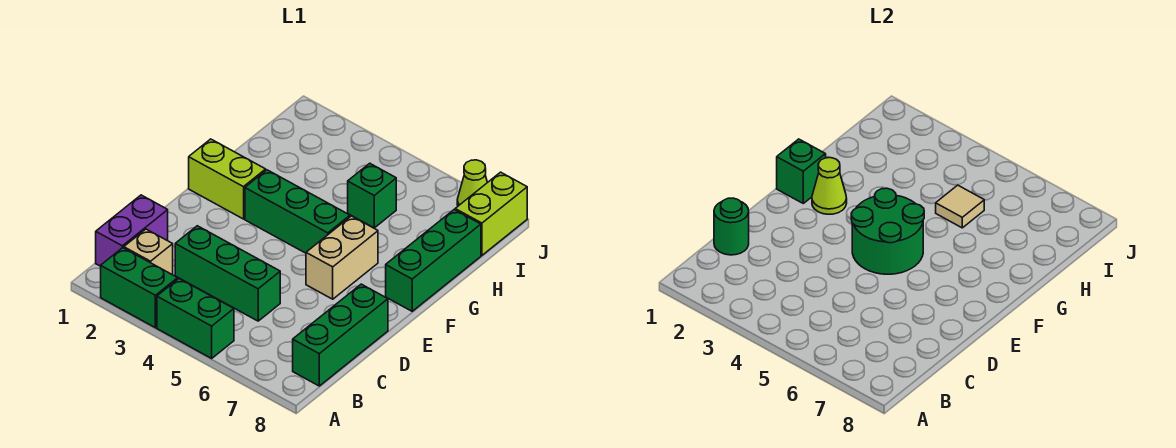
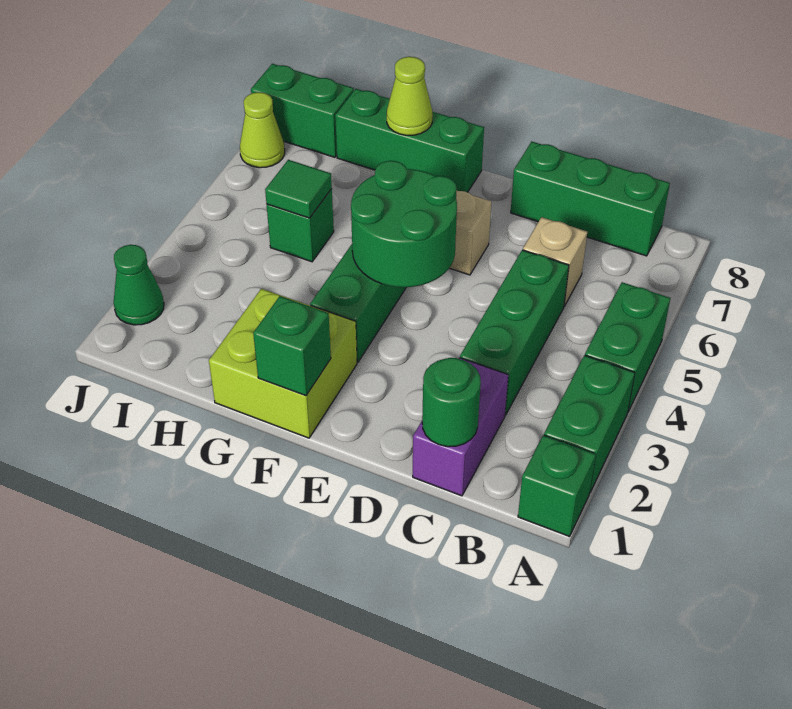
none -> green brick A1 level 1
purple brick B1:C1 level 1 -> purple brick C1:C2 level 1
tan brick B2 level 1 -> tan brick C6 level 1
lime brick F1:F2 level 1 -> lime brick F1:G2 level 1
lime cone F2 level 2 -> lime cone G8 level 2
tan tile H5 level 2 -> green tile H5 level 2
lime brick I8:J8 level 1 -> green brick I8:J8 level 1
none -> green cone J2 level 1

